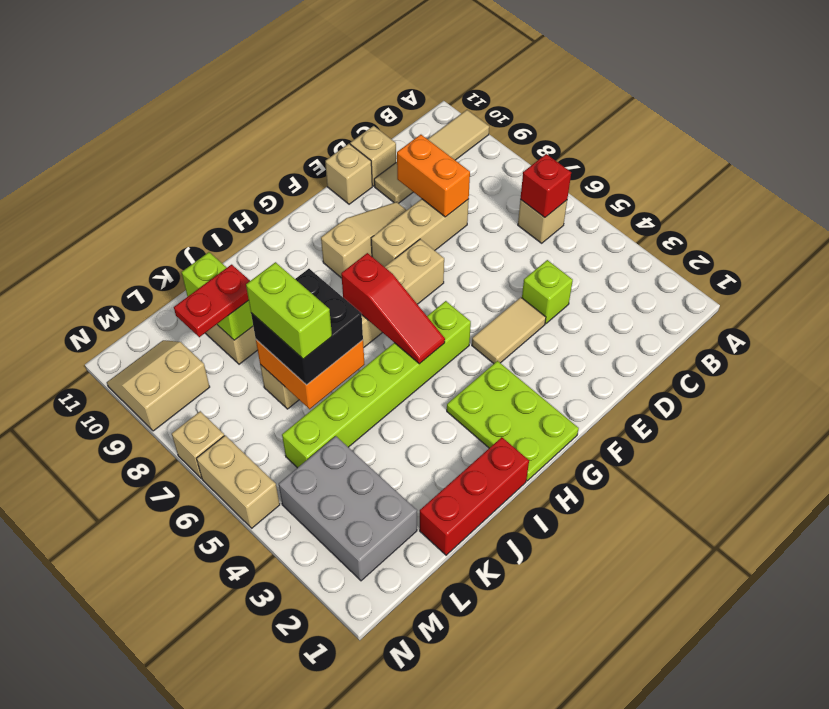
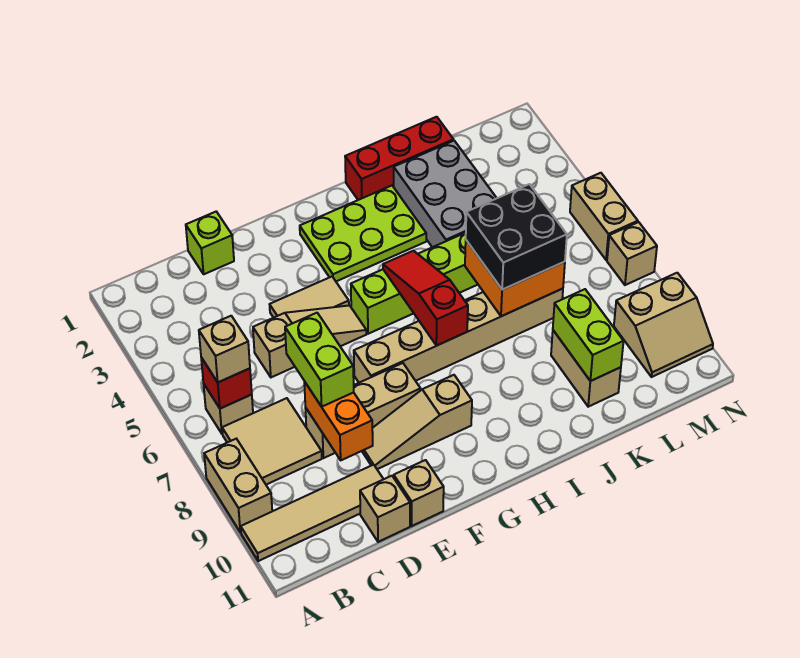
none -> tan brick A8:A9 level 1
none -> tan brick B6 level 3
none -> tan tile B7:C8 level 1
lime brick D4 level 1 -> lime brick D1 level 1
none -> tan slope D5:F5 level 1 top D
lime plate G1:H3 level 1 -> lime plate G2:I3 level 1
lime brick K6:K7 level 4 -> lime brick D7:D8 level 3
red plate K9:L9 level 3 -> none
grey brick L2:M4 level 1 -> grey brick J2:K4 level 1

